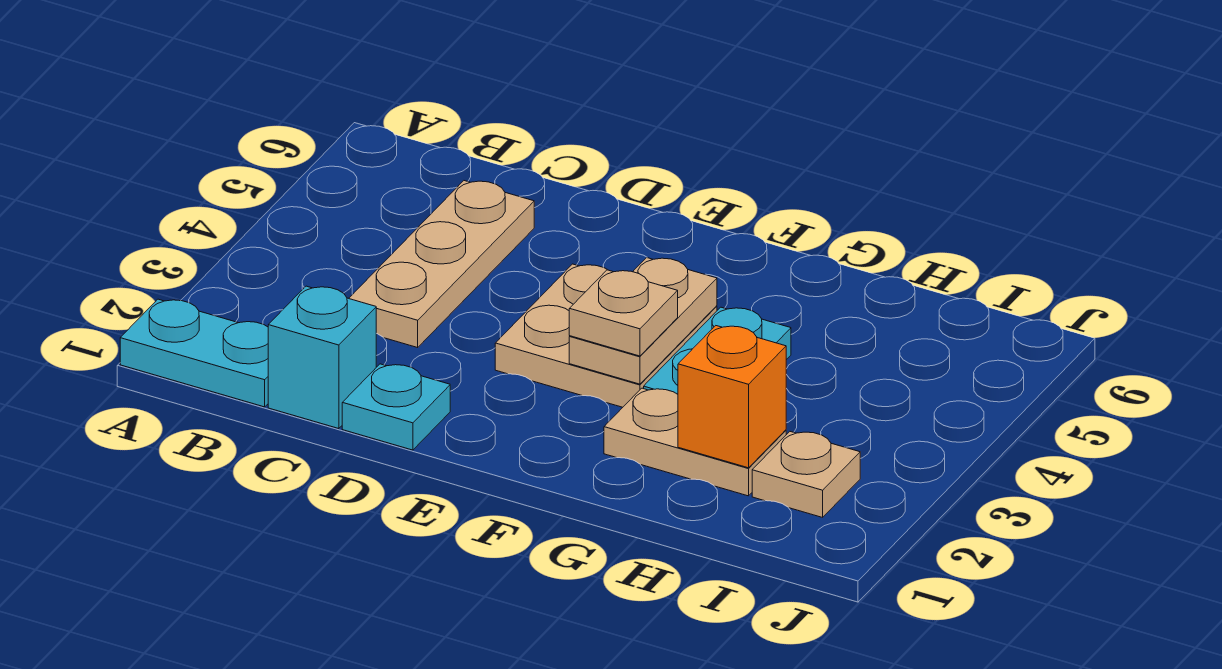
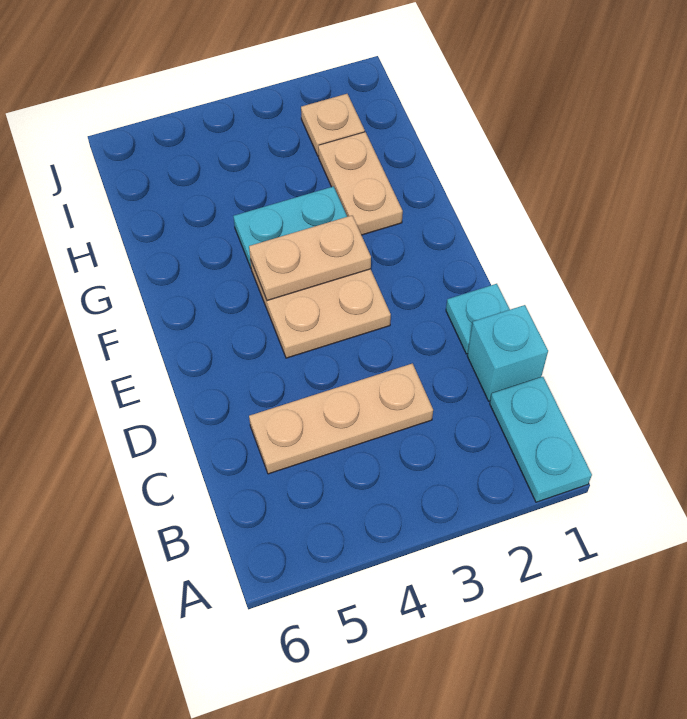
tan plate F3 level 3 -> none
orange brick H2 level 2 -> none

